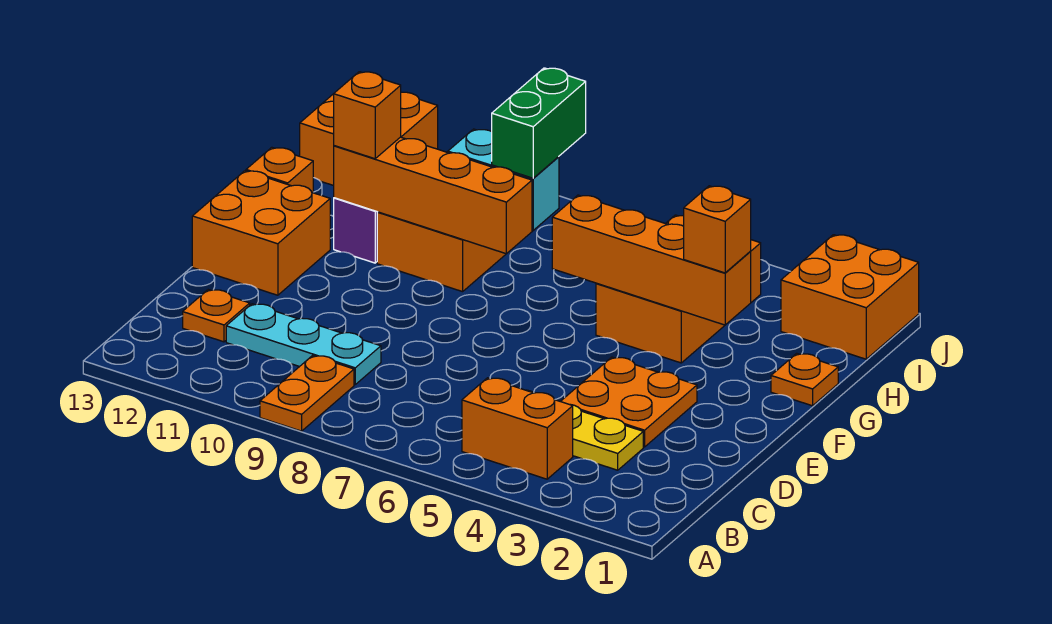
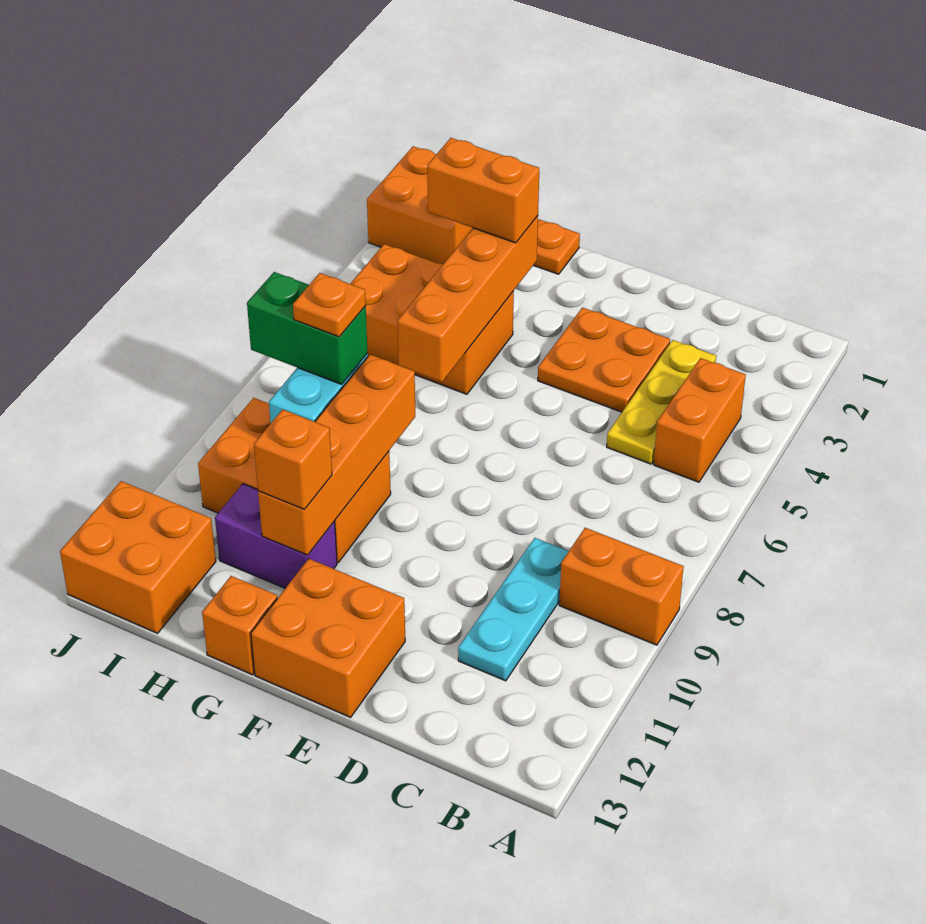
orange plate A9:B9 level 1 -> orange brick A9:B9 level 1
orange plate C12 level 1 -> orange plate H8 level 4
orange brick G3 level 3 -> orange brick G3:H3 level 3

